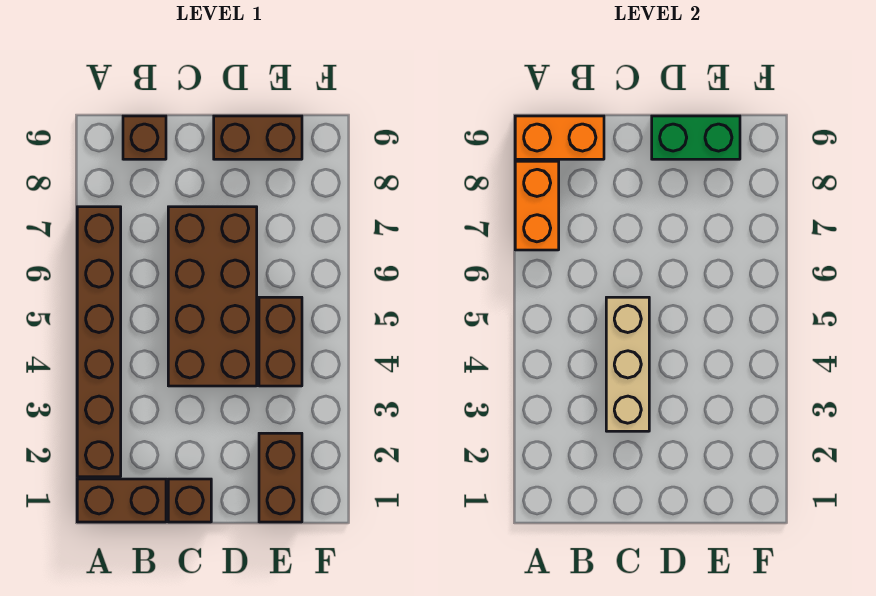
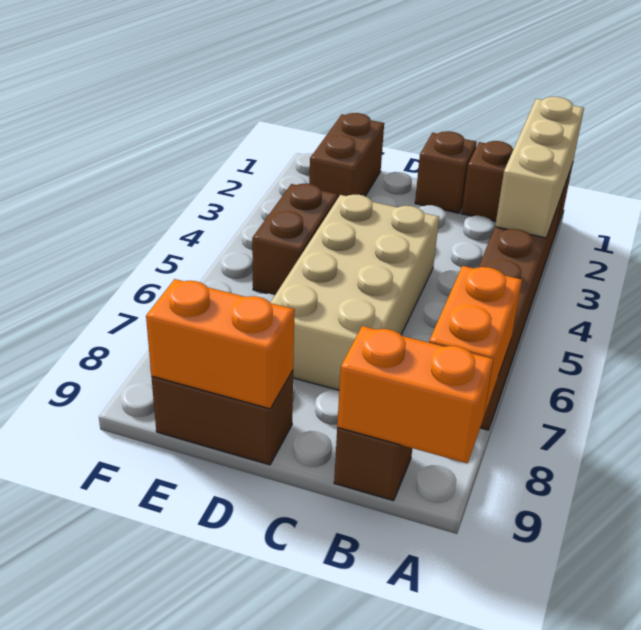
tan brick C3:C5 level 2 -> tan brick A1:A3 level 2
brown brick C4:D7 level 1 -> tan brick C4:D7 level 1
green brick D9:E9 level 2 -> orange brick D9:E9 level 2

